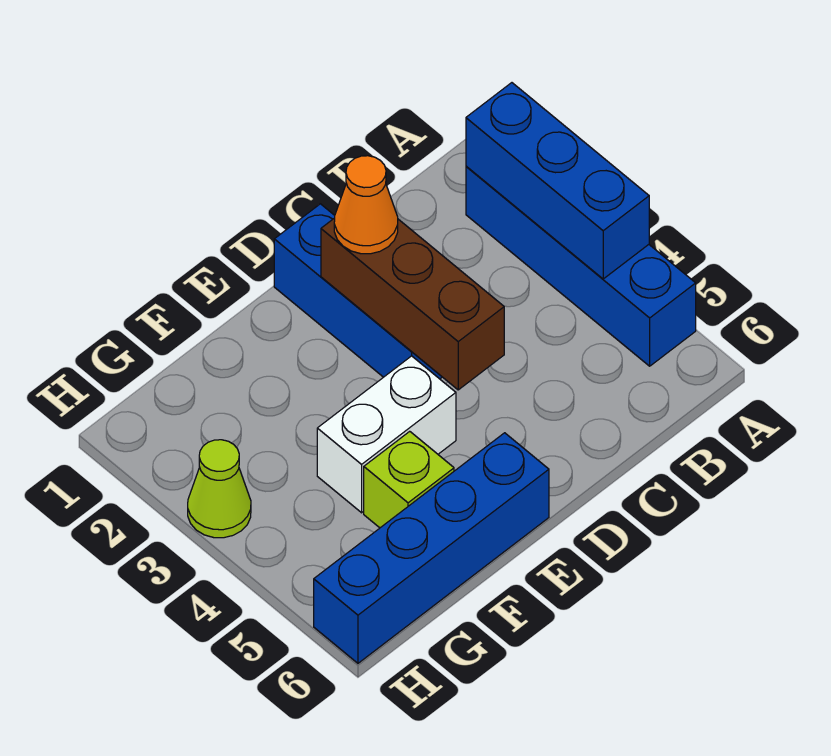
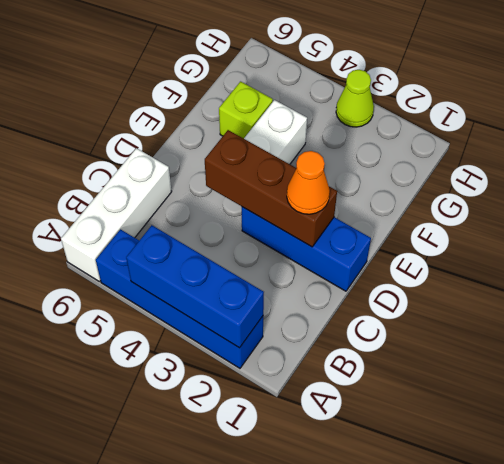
none -> white brick A6:C6 level 1
blue brick E6:H6 level 1 -> none

